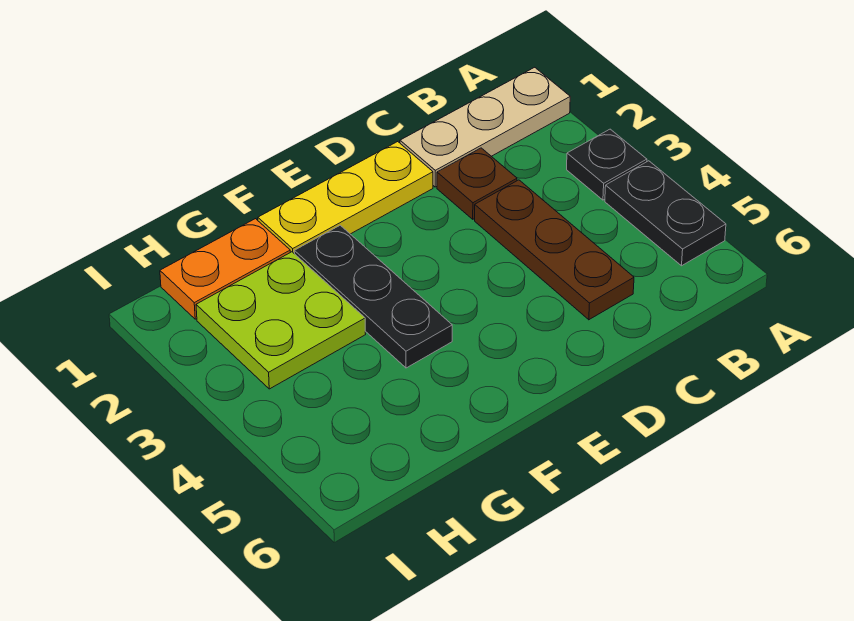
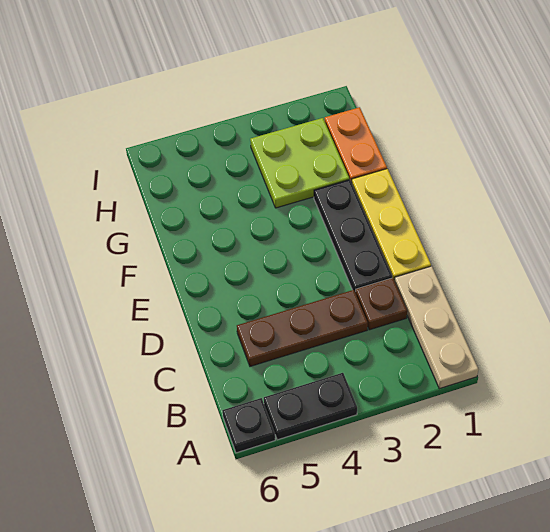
black plate A3 level 1 -> black plate A6 level 1
black plate F2:F4 level 1 -> black plate D2:F2 level 1

